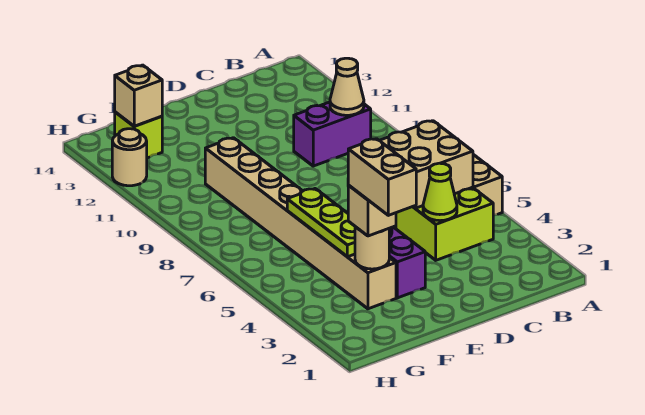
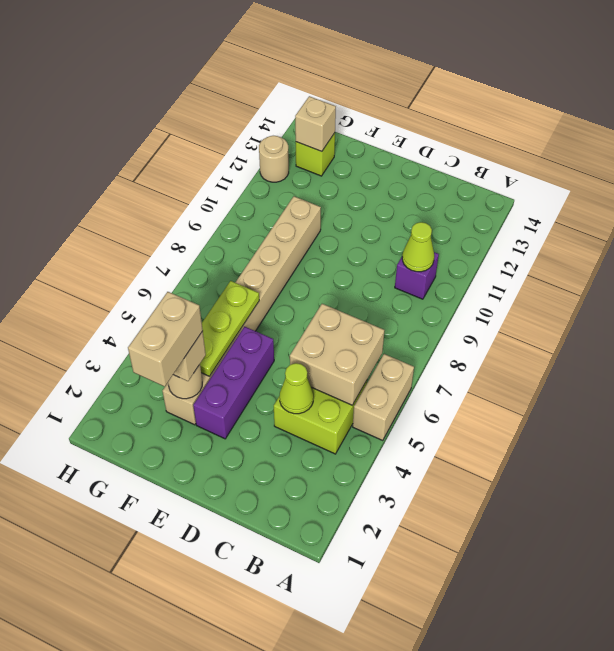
purple brick B10:C10 level 1 -> purple brick B10 level 1
tan cone B10 level 2 -> lime cone B10 level 2

